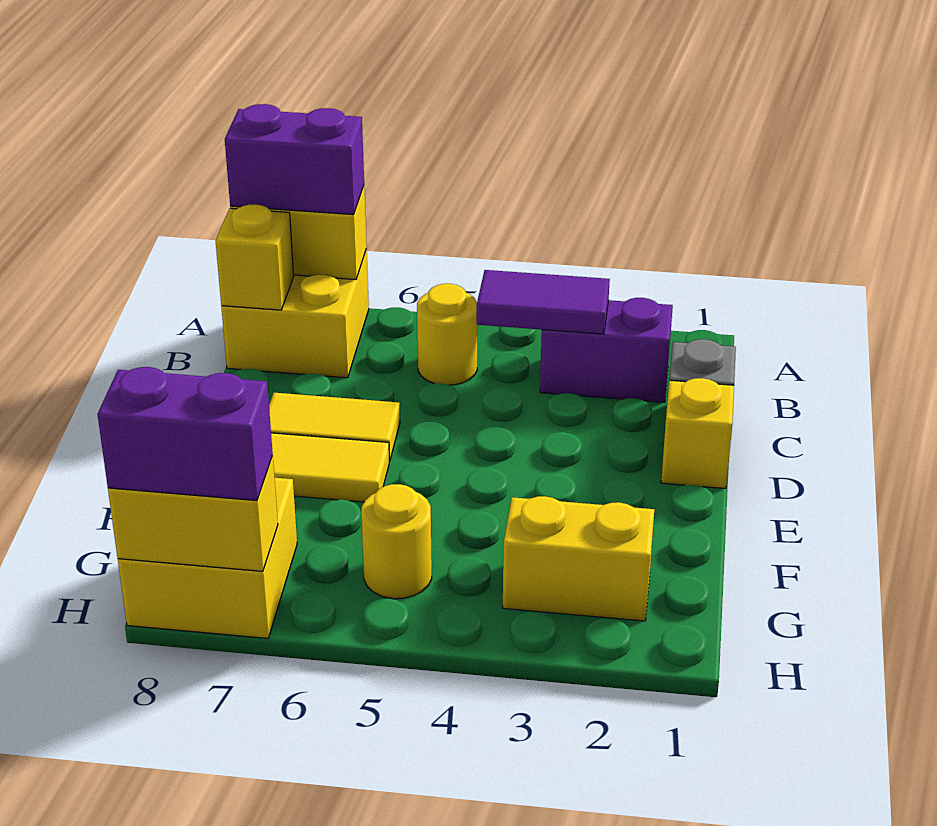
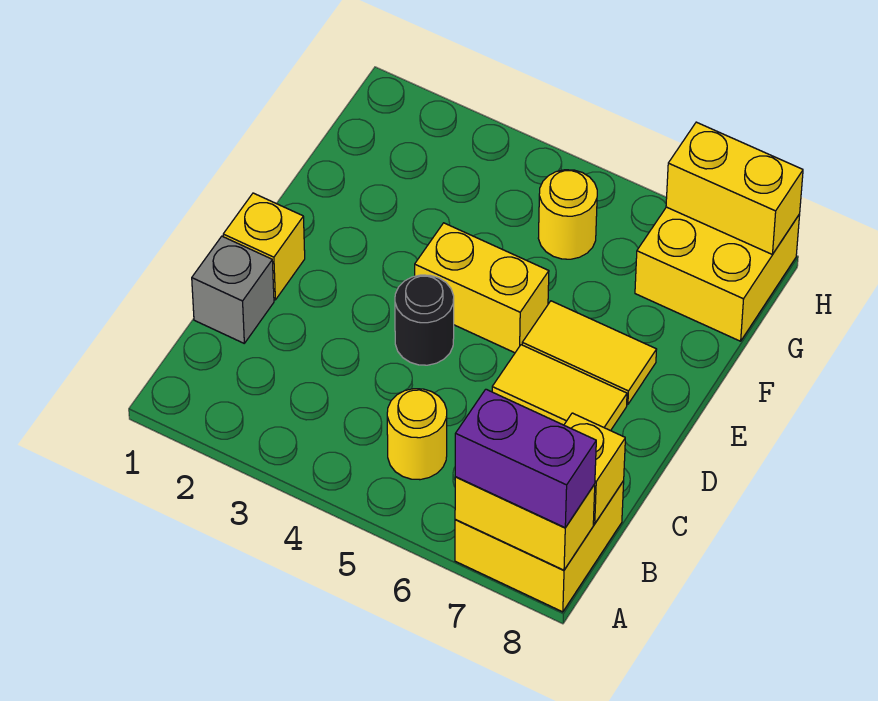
purple brick B2:B3 level 1 -> none
purple tile B3:B4 level 2 -> none
none -> black round brick D4 level 1
yellow brick G2:G3 level 1 -> yellow brick E4:E5 level 1
purple brick H7:H8 level 3 -> none

